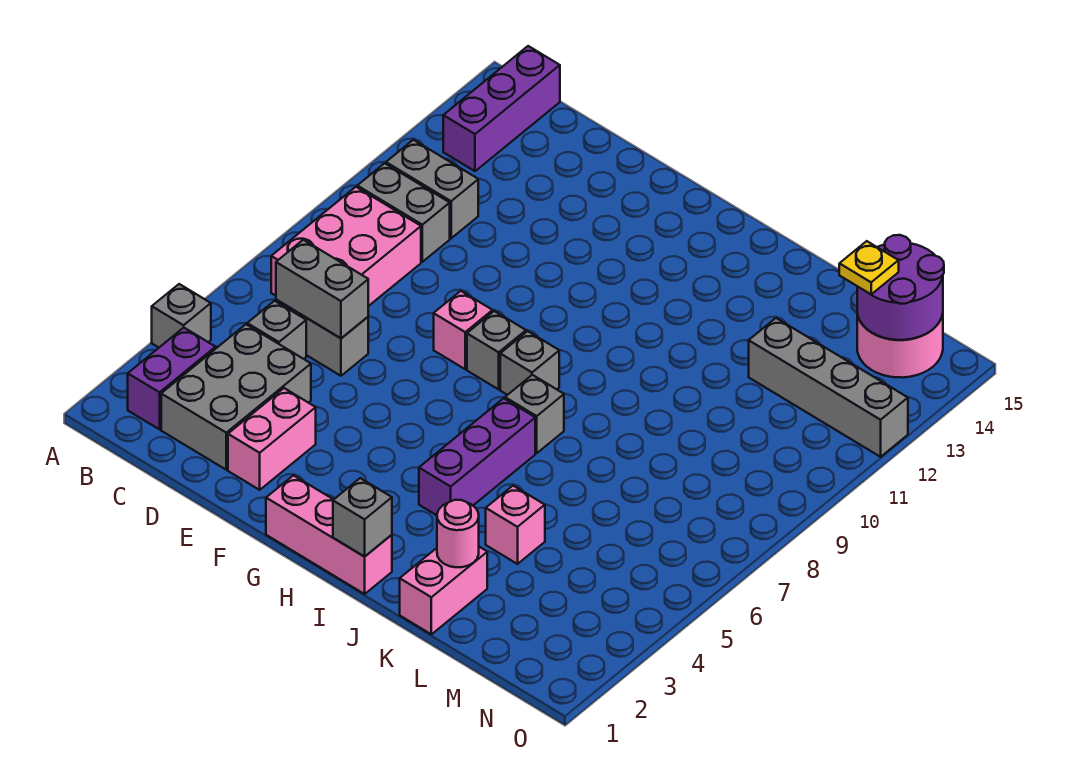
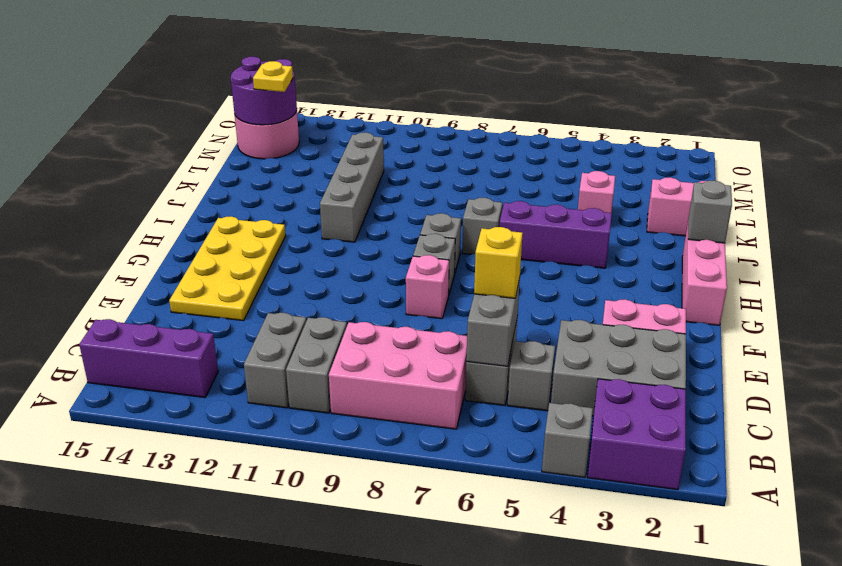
purple brick B2:B3 level 1 -> purple brick A2:B3 level 1
none -> yellow brick D6 level 3
none -> yellow plate E13:H14 level 1
pink round brick K2 level 2 -> none
grey brick L12:O12 level 1 -> grey brick I11:L11 level 1

